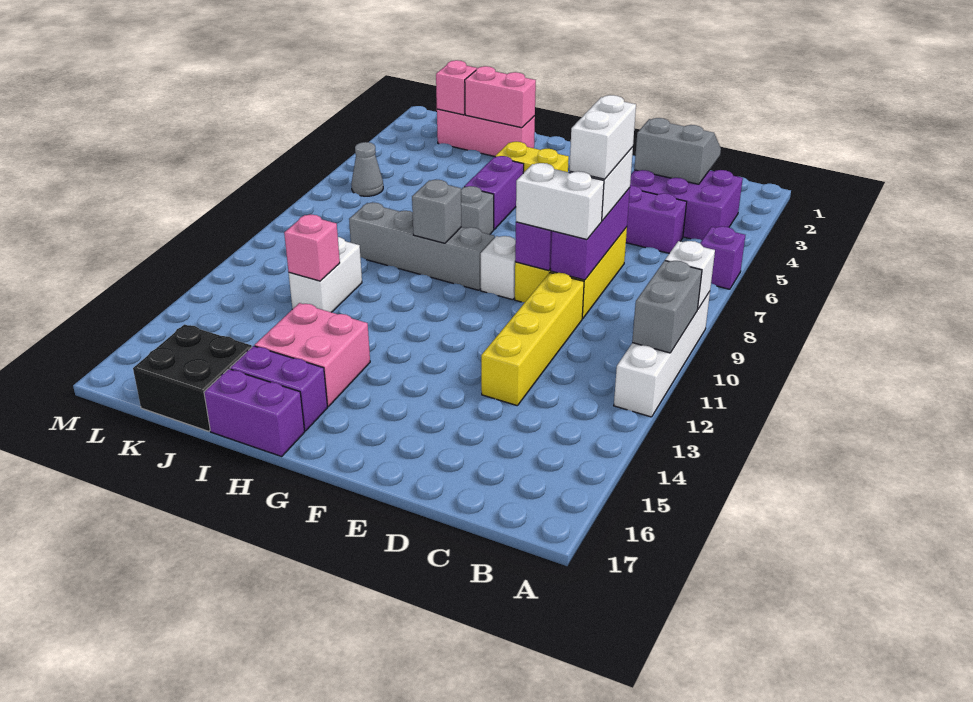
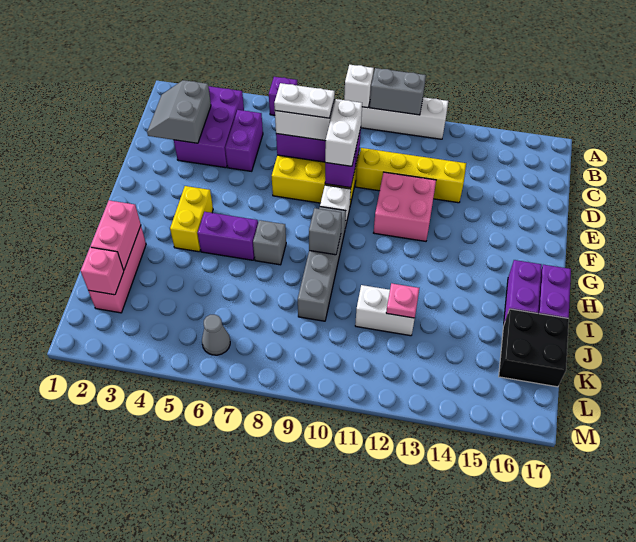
white brick D7:D8 level 4 -> white plate D7:D8 level 4
pink brick H14:I15 level 1 -> pink brick E11:F12 level 1
pink brick J12 level 2 -> pink plate J12 level 2

